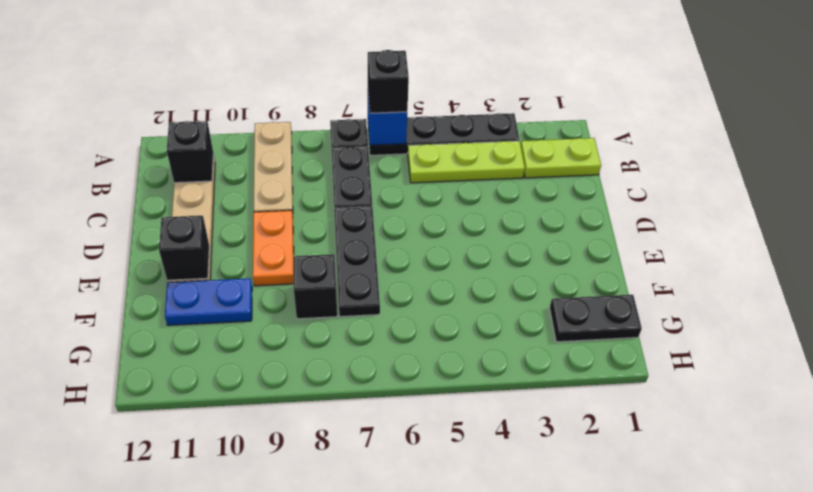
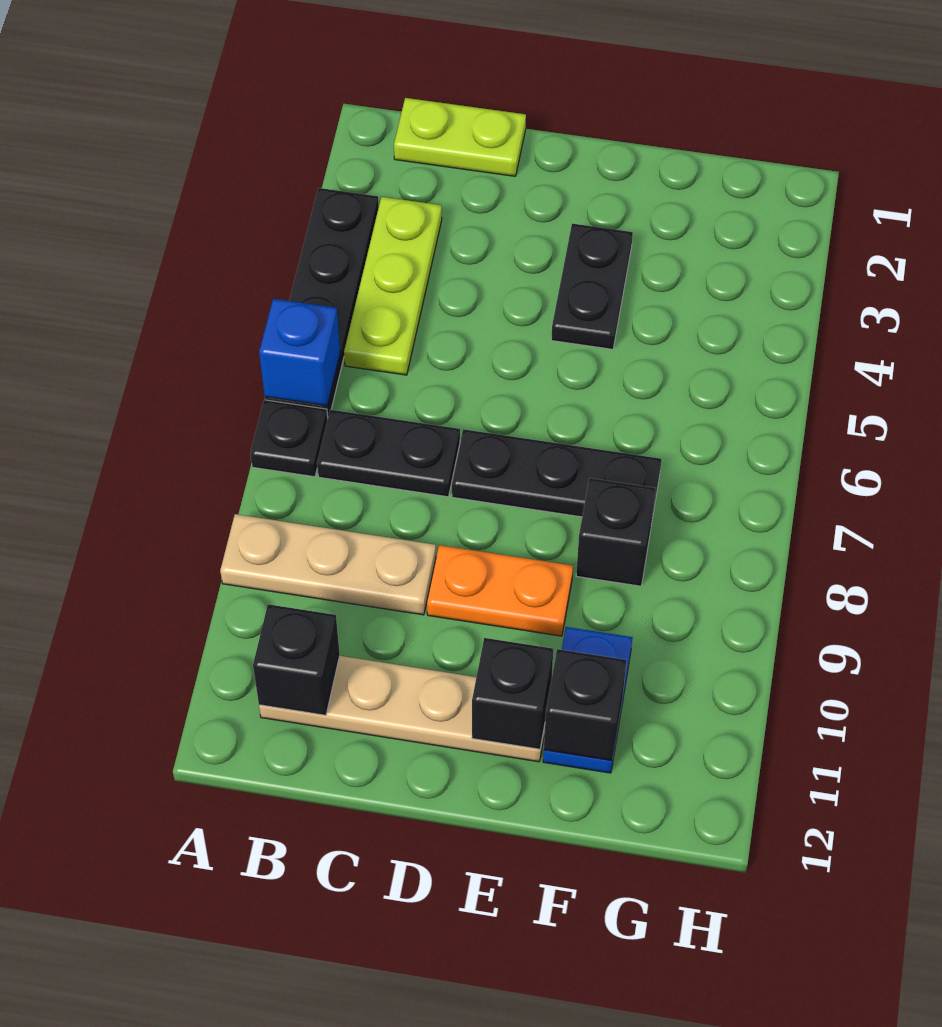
black brick A6 level 3 -> black brick F11 level 2
lime plate B1:B2 level 1 -> lime plate B1:C1 level 1
black plate G1:G2 level 1 -> black plate E3:E4 level 1

